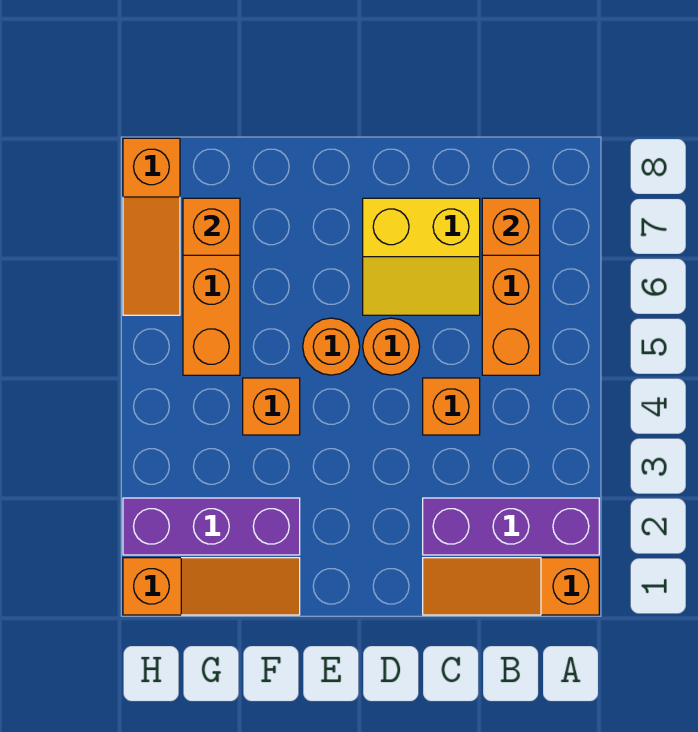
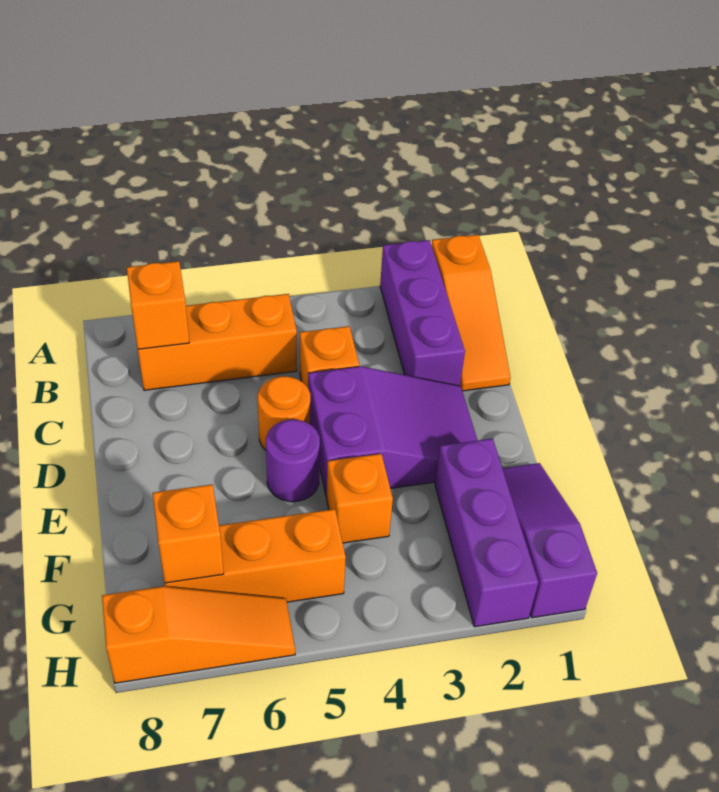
yellow slope C6:D7 level 1 top 7 -> none
none -> purple slope D2:E4 level 1 top 4
orange round brick E5 level 1 -> purple round brick E5 level 1
orange slope F1:H1 level 1 top H -> purple slope F1:H1 level 1 top H

